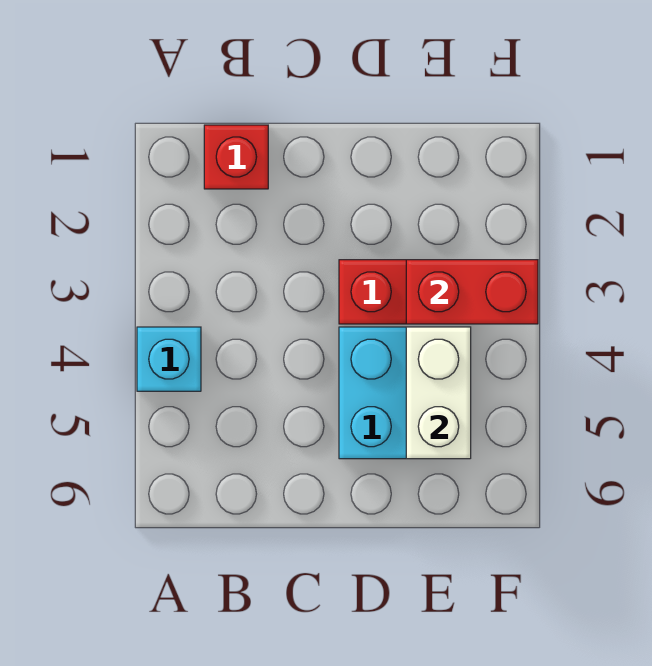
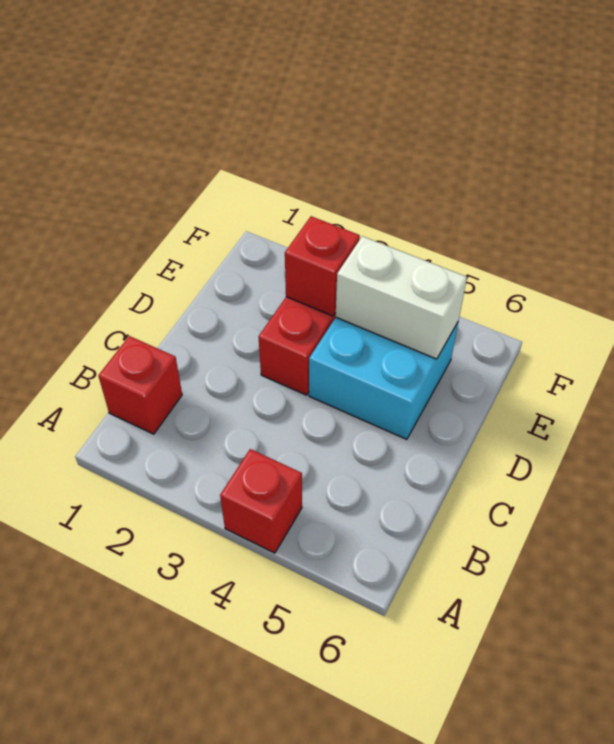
cyan brick A4 level 1 -> red brick A4 level 1
red brick E3:F3 level 2 -> red brick E3 level 2

